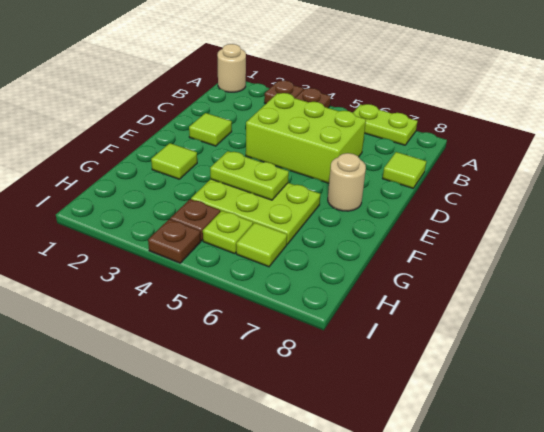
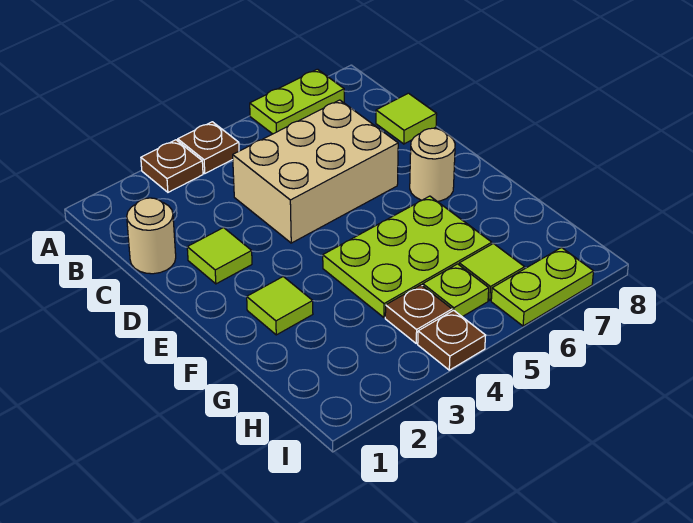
tan round brick A1 level 1 -> tan round brick C1 level 1
lime brick C4:D6 level 1 -> tan brick C4:D6 level 1
lime plate F4:F5 level 2 -> lime plate I6:I7 level 1

